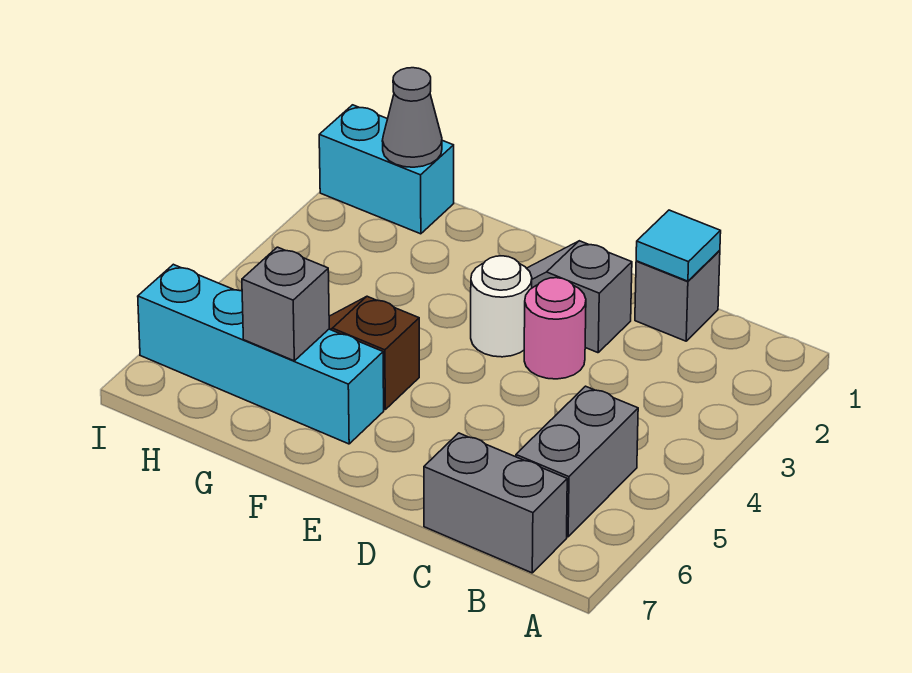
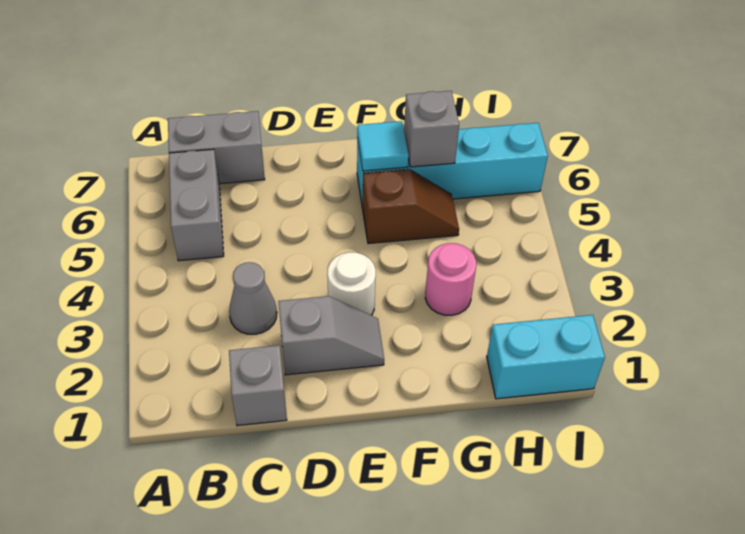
cyan tile C1 level 2 -> cyan tile F6 level 2
pink round brick D3 level 1 -> pink round brick G3 level 1
grey cone H1 level 2 -> grey cone C3 level 1

